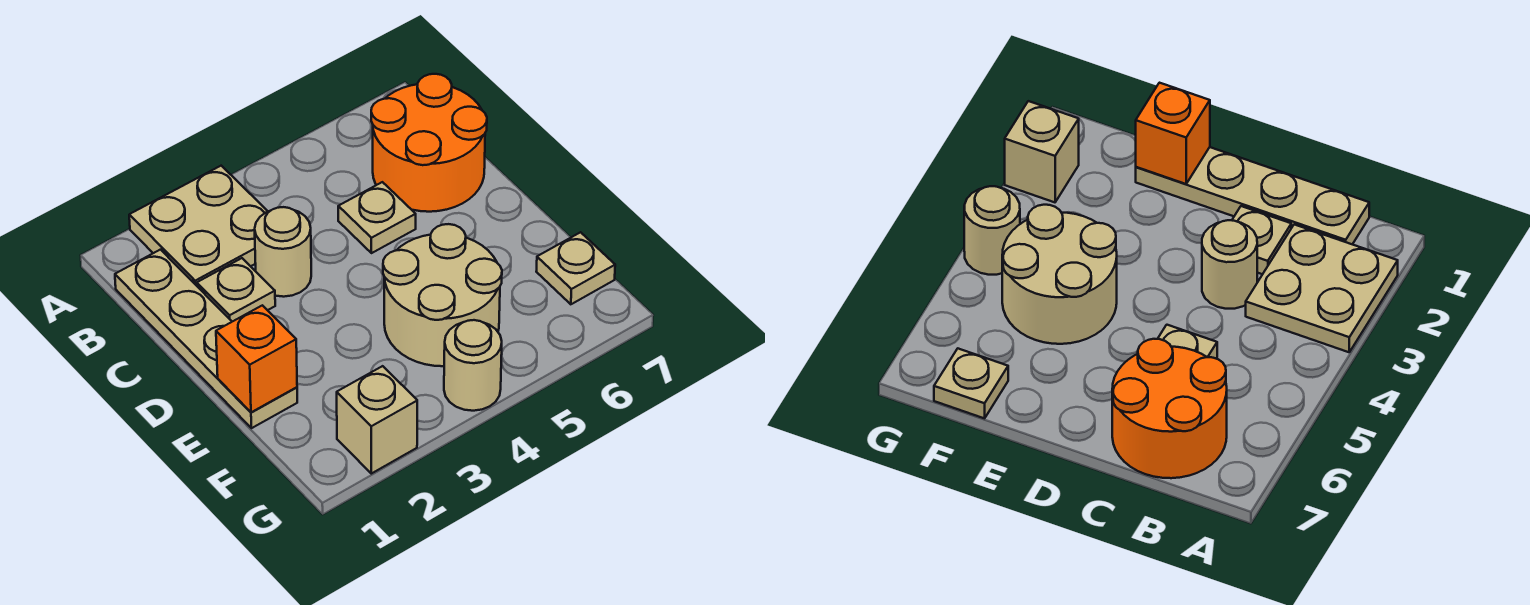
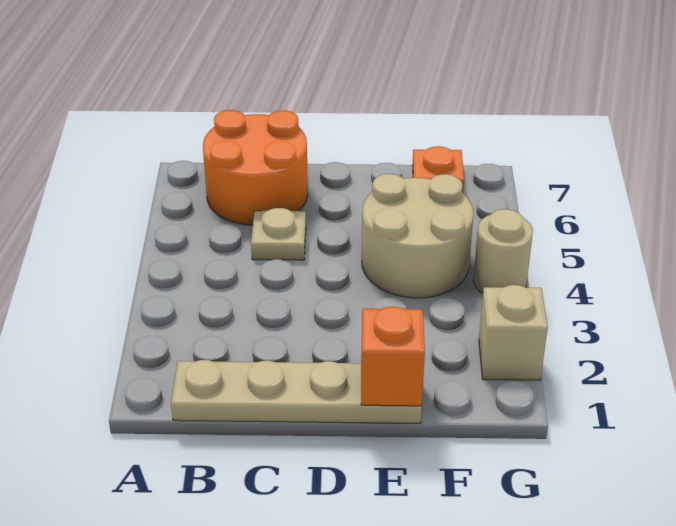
tan plate A2:B3 level 1 -> none
tan plate C2 level 1 -> none
tan round brick C3 level 1 -> none
tan plate F7 level 1 -> orange plate F7 level 1

